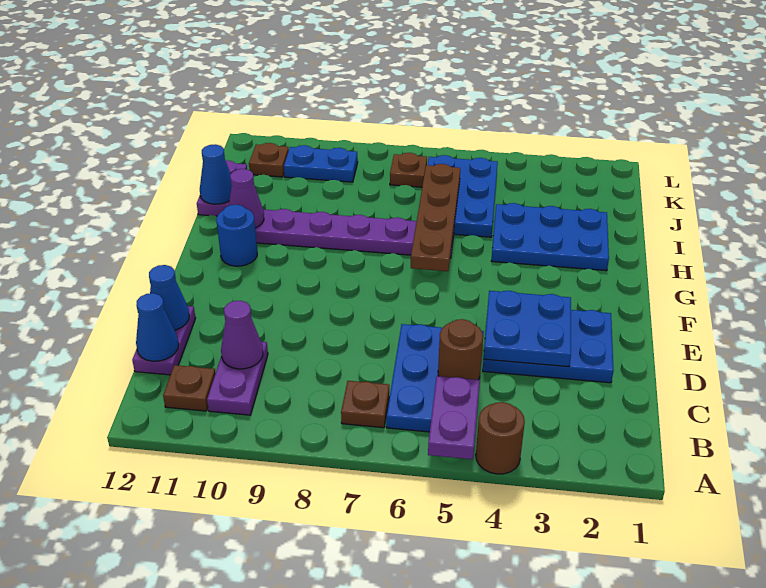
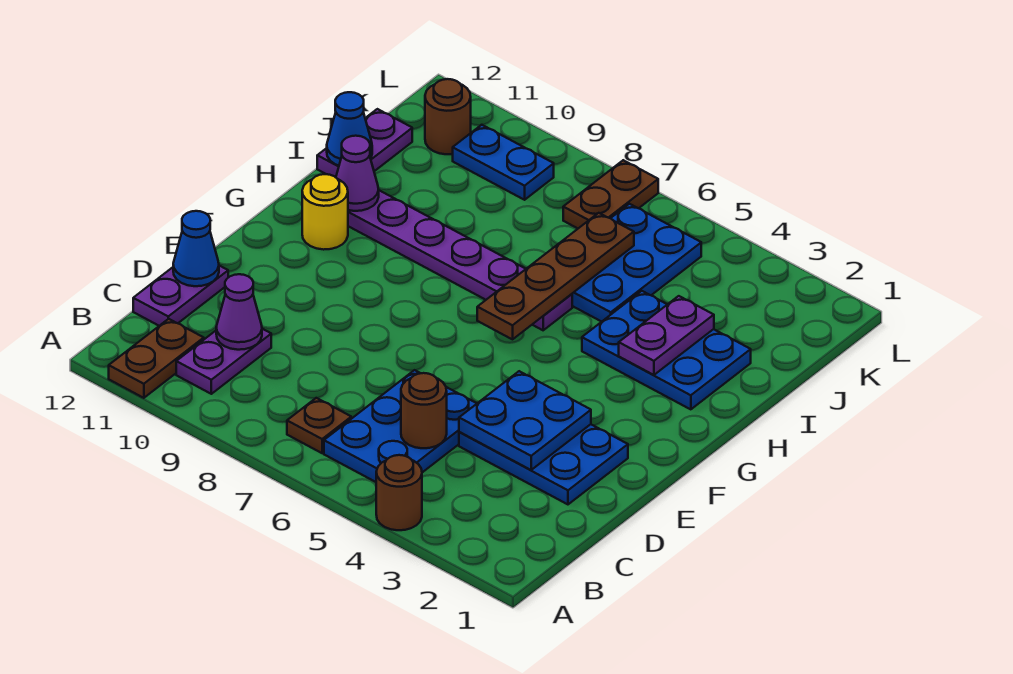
purple plate A5:B5 level 2 -> purple plate H3:I3 level 2
brown plate B11 level 1 -> brown plate A11:B11 level 1
blue cone C12 level 2 -> none
blue round brick G11 level 1 -> yellow round brick G11 level 1
brown plate K7 level 1 -> brown plate K7:L7 level 1
brown plate K11 level 1 -> brown round brick K11 level 1

